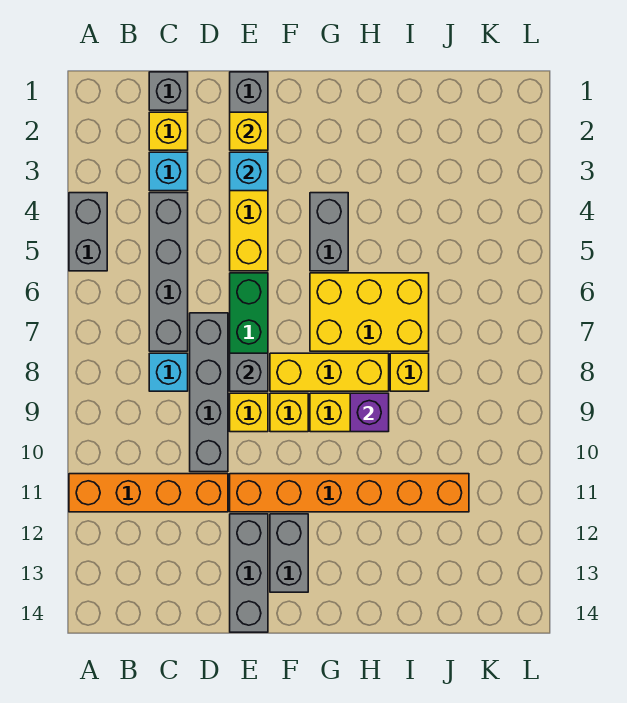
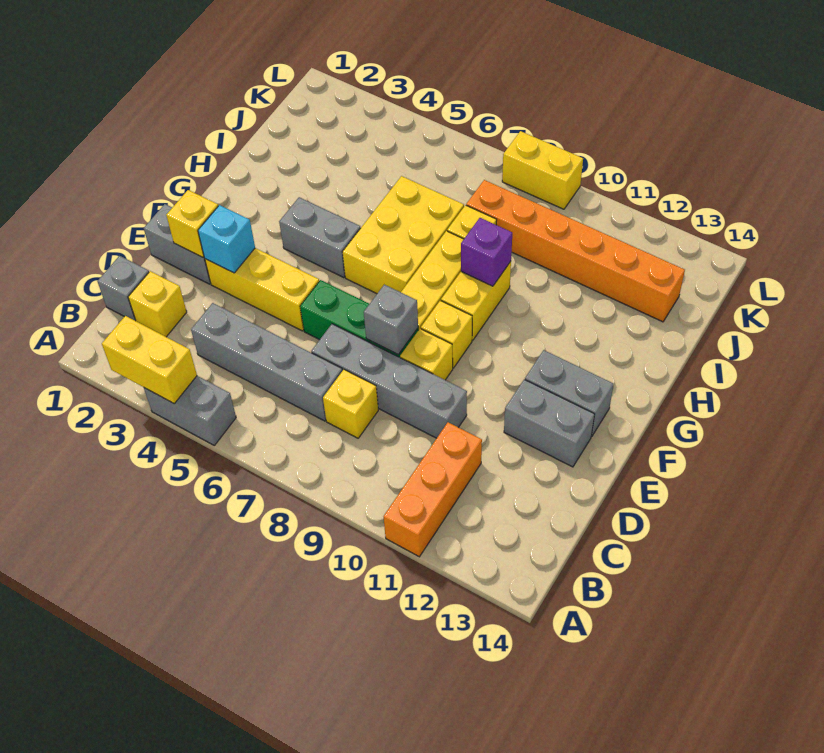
none -> yellow brick A3:A4 level 2
orange brick A11:D11 level 1 -> orange brick A11:C11 level 1
cyan brick C3 level 1 -> none
cyan brick C8 level 1 -> yellow brick C8 level 1
orange brick E11:J11 level 1 -> orange brick J8:J13 level 1
grey brick E12:E14 level 1 -> grey brick E12:E13 level 1
none -> yellow brick L8:L9 level 1

